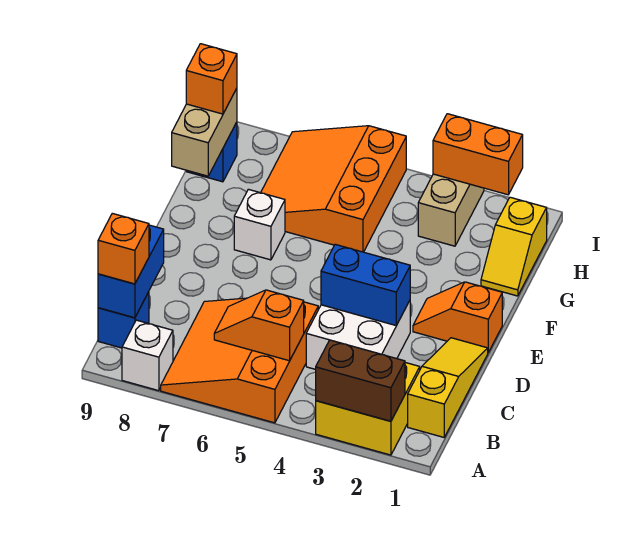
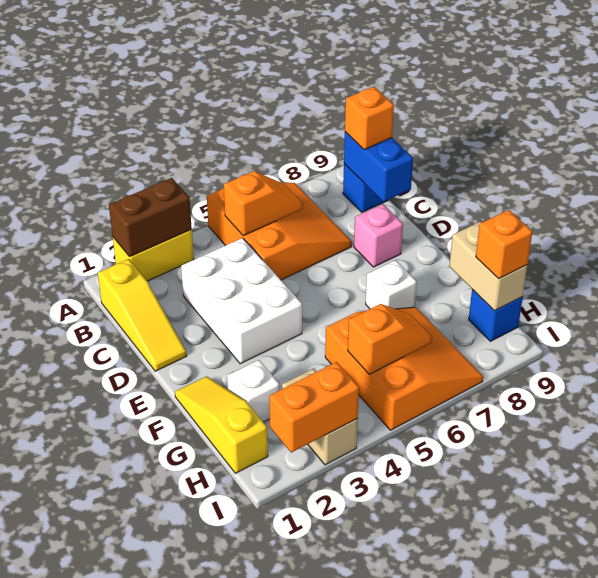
yellow brick A2:B3 level 1 -> yellow brick A2:A3 level 1
white brick A8 level 1 -> white brick G2 level 1
white brick C3:D4 level 1 -> white brick C3:E4 level 1
blue brick D3:D4 level 2 -> none
none -> pink brick D8 level 1
orange slope E1:E2 level 1 top 1 -> orange slope H5:H6 level 2 top 5
yellow slope G1:H1 level 1 top H -> yellow slope F1:H1 level 1 top H

